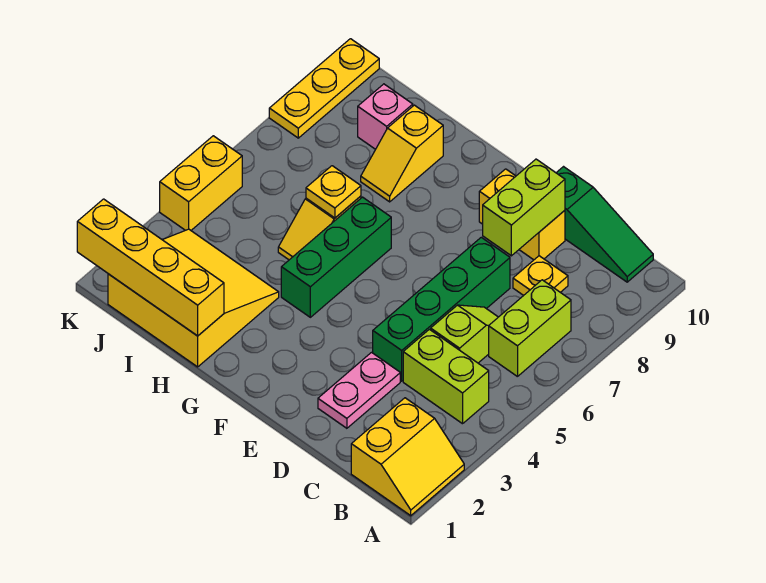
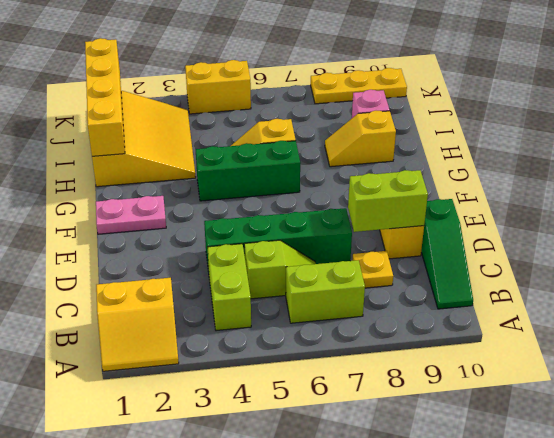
pink plate D2:D3 level 1 -> pink plate F1:F2 level 1
yellow plate H6 level 2 -> none

